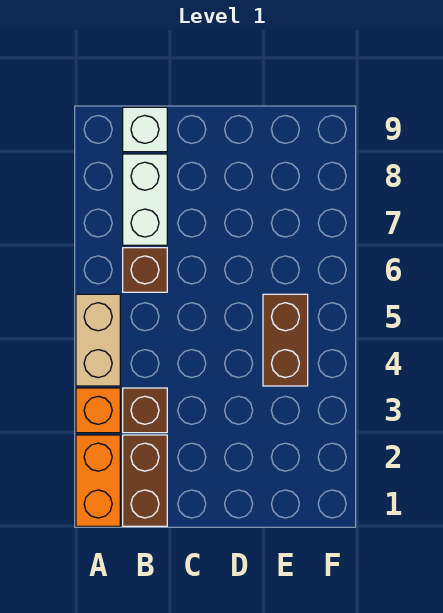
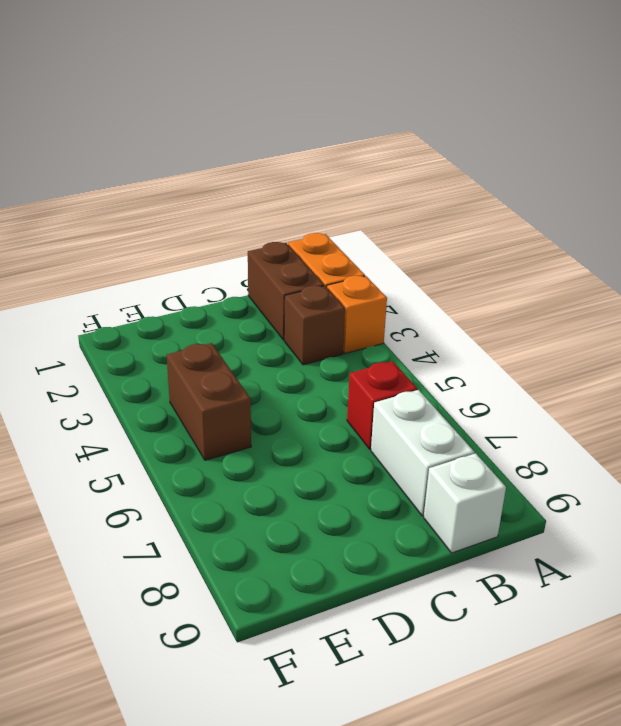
tan brick A4:A5 level 1 -> none
brown brick B6 level 1 -> red brick B6 level 1

